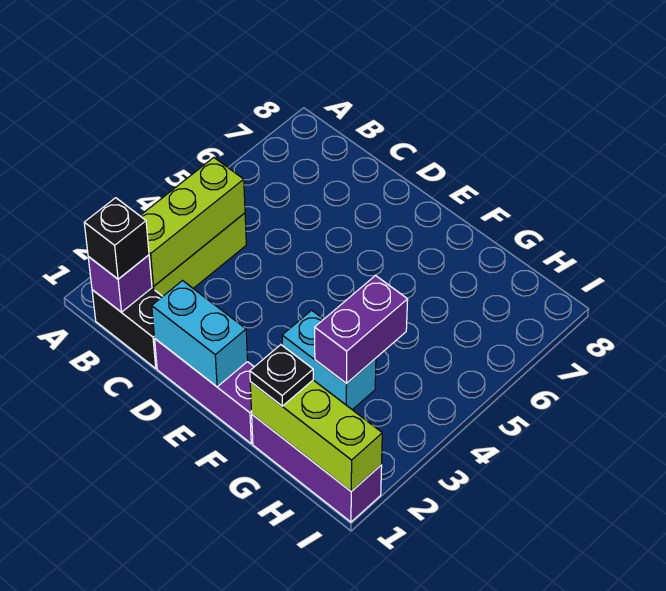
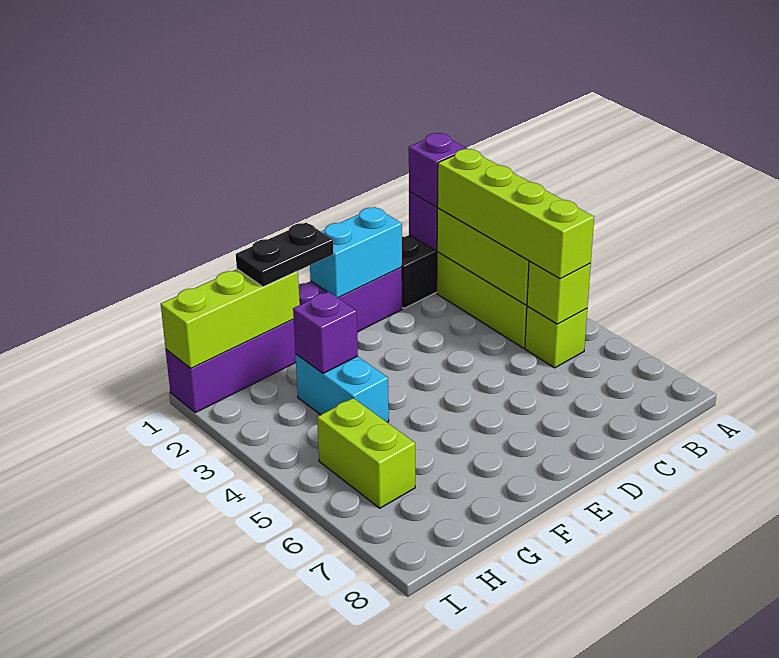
black brick B1 level 3 -> purple brick B1 level 3
none -> lime brick B2:B5 level 3
none -> lime brick B5 level 1
none -> lime brick B5 level 2
cyan brick F3:G3 level 1 -> cyan brick G3:G4 level 1
black plate G1 level 3 -> black plate F1:G1 level 3
purple brick G3:G4 level 2 -> purple brick G3 level 2
none -> lime brick H5:H6 level 1

